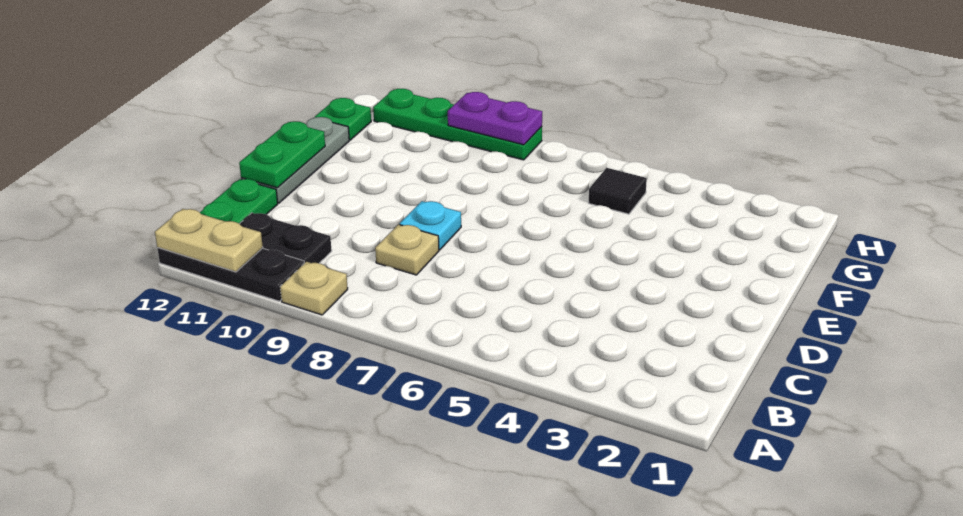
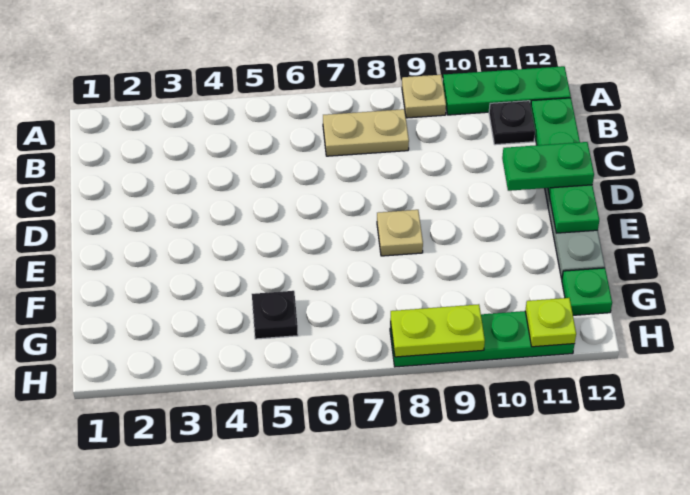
black plate A10:A12 level 1 -> green plate A10:A12 level 1
tan plate A11:A12 level 2 -> tan plate B7:B8 level 1
black plate B10:B11 level 1 -> black plate B11 level 1
tan plate C8 level 1 -> tan plate E8 level 1
cyan plate D8 level 1 -> none
none -> green plate D11:D12 level 3
black tile G5 level 1 -> black plate G5 level 1
purple plate H8:H9 level 2 -> lime plate H8:H9 level 2
none -> lime plate H11 level 2

